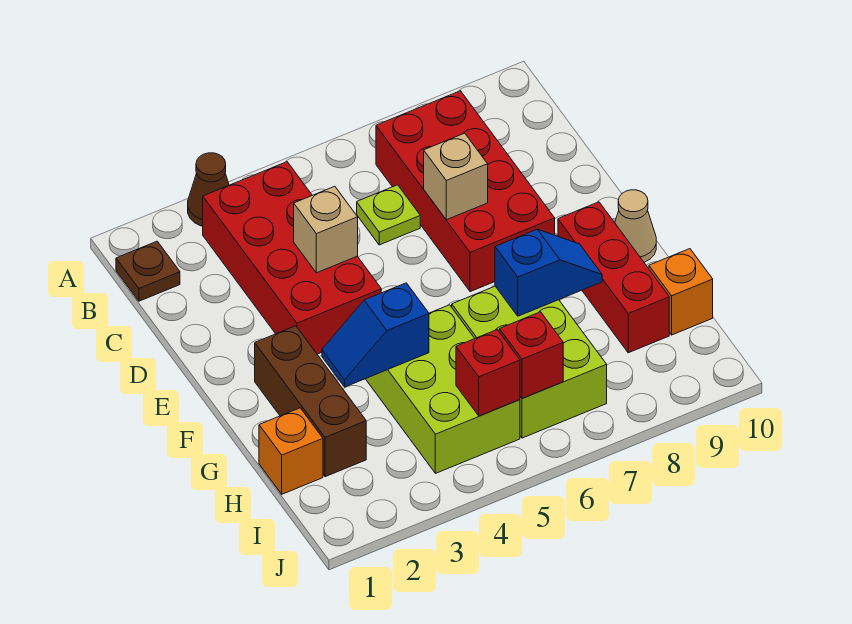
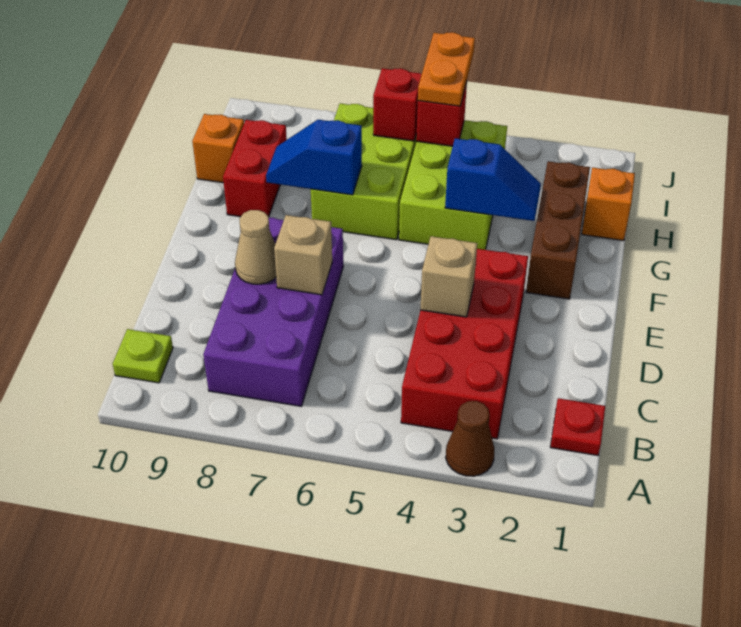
brown plate B1 level 1 -> red plate B1 level 1
red brick B7:E8 level 1 -> purple brick B7:E8 level 1
lime plate C6 level 1 -> lime plate B10 level 1
red brick F9:H9 level 1 -> red brick G9:H9 level 1
tan cone F10 level 1 -> tan cone D8 level 2
none -> orange plate I5:J5 level 3

